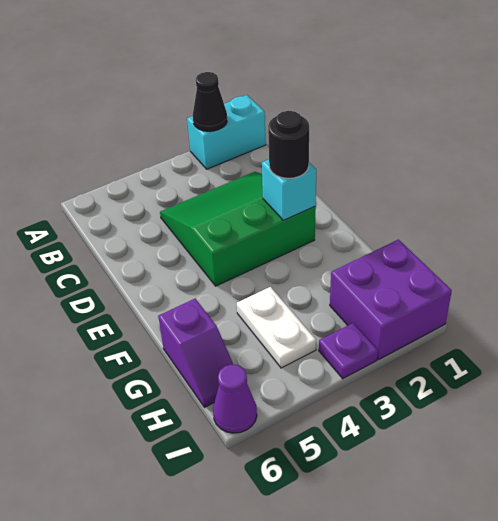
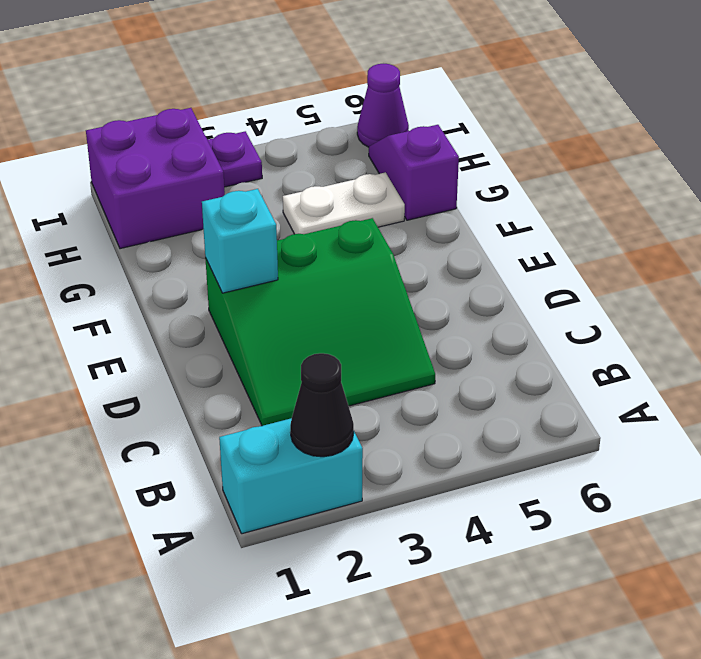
black round brick E2 level 3 -> none
white plate G4:H4 level 1 -> white plate G4:G5 level 1

